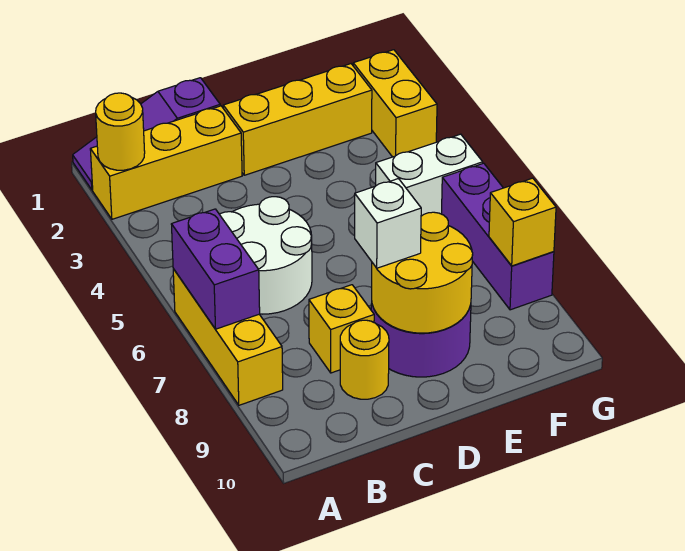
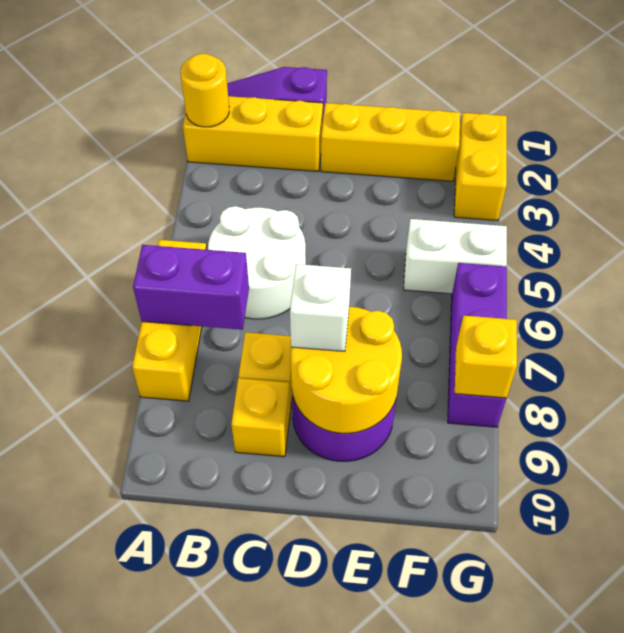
purple brick A6:A7 level 2 -> purple brick A7:B7 level 2
yellow round brick C9 level 1 -> yellow brick C9 level 1

